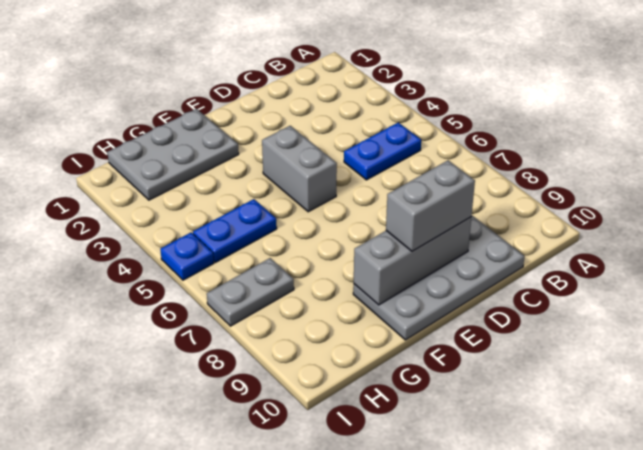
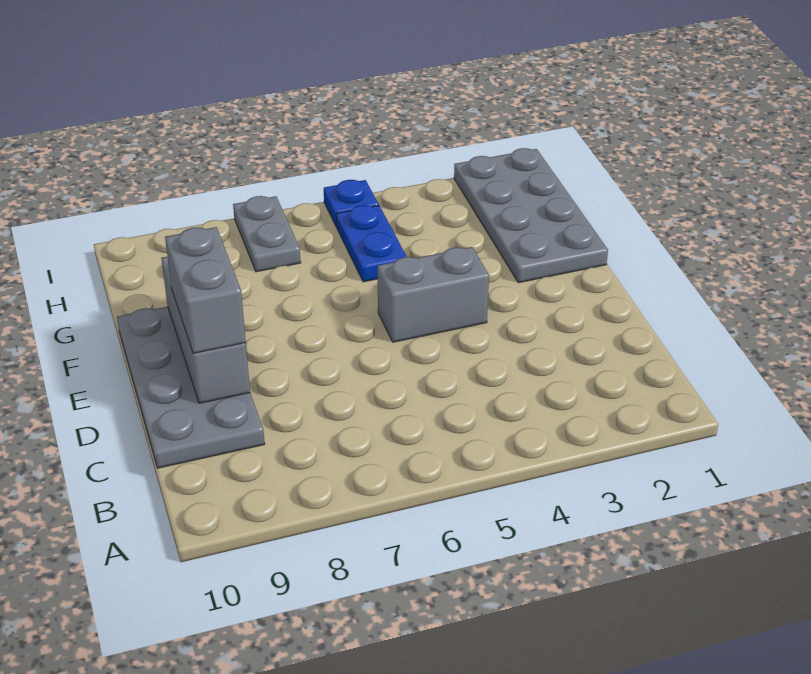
blue plate B5:C5 level 1 -> none
grey plate F1:H2 level 1 -> grey plate F1:I2 level 1

